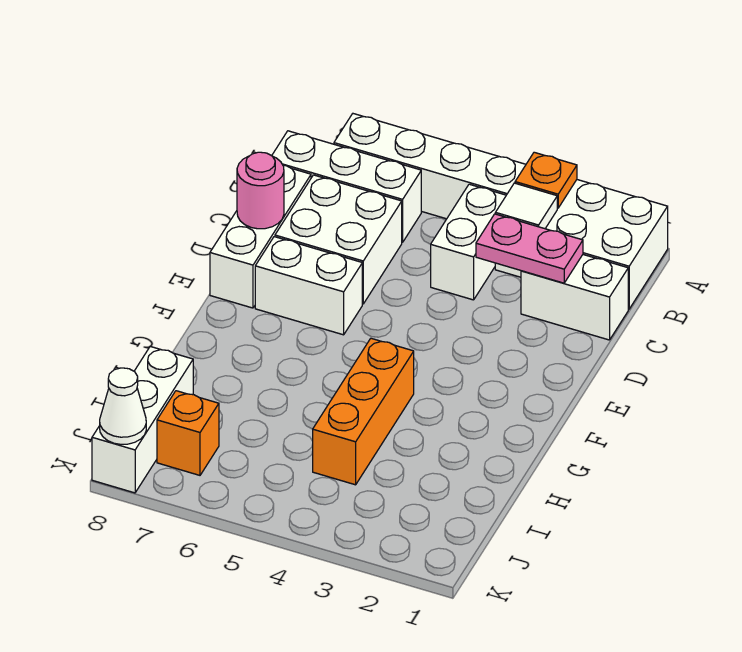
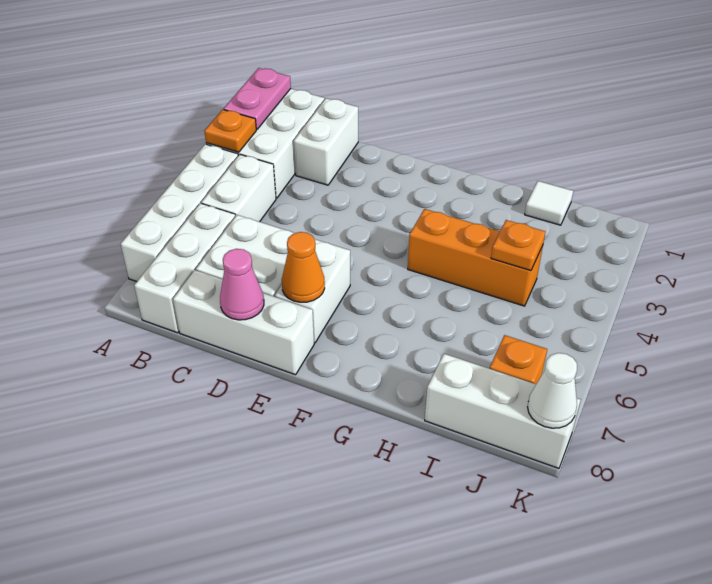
white tile B3 level 2 -> white tile I1 level 1
white brick B4:C4 level 1 -> white brick B4:B5 level 1
pink plate C2:C3 level 2 -> pink plate A1:A2 level 2
pink round brick D8 level 2 -> pink cone D8 level 2
none -> orange cone E7 level 2
none -> orange plate I4 level 2

